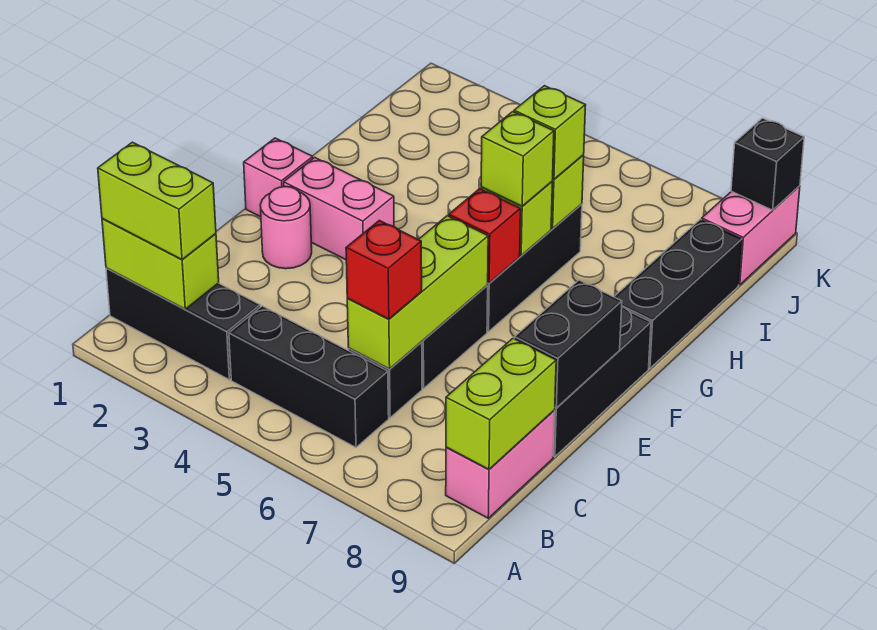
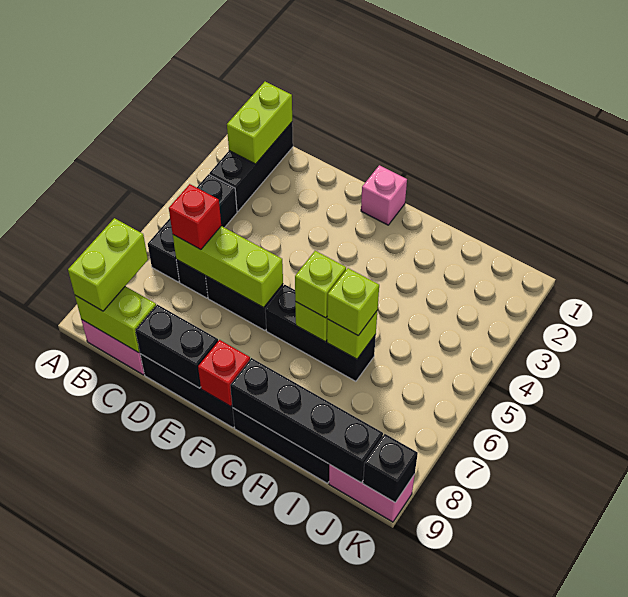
lime brick B1:B2 level 3 -> lime brick B8:B9 level 3
pink round brick E2 level 1 -> none
pink brick F2:F3 level 1 -> none
red brick F6 level 2 -> red brick F9 level 2
none -> black brick G9:J9 level 2

